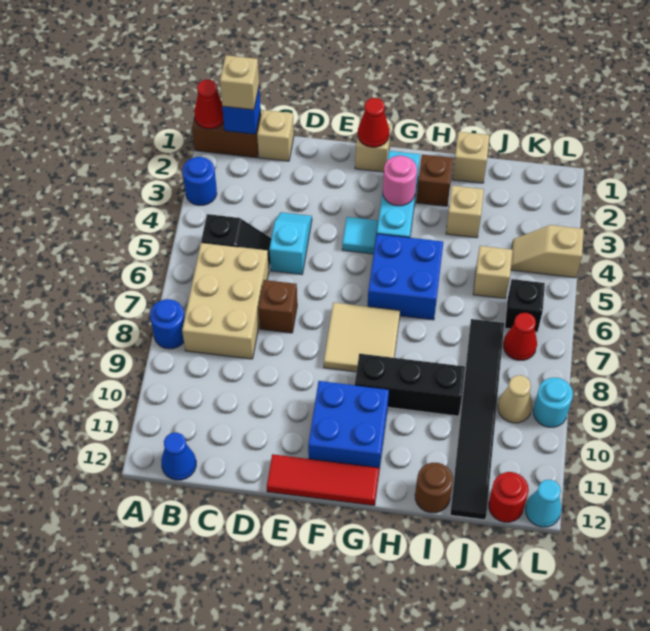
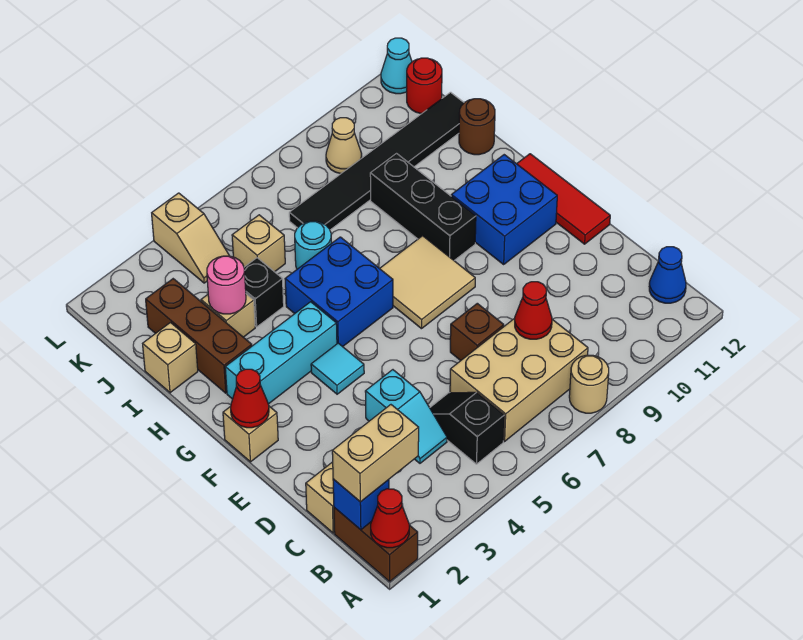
blue round brick A3 level 1 -> none
blue round brick A8 level 1 -> tan round brick A8 level 1
tan brick B1 level 3 -> tan brick B1:B2 level 3
cyan slope D4:D5 level 1 top 5 -> cyan slope C4:D4 level 1 top D
pink round brick G3 level 2 -> pink round brick I3 level 2
brown brick H2 level 1 -> brown brick H2:J2 level 1
black brick K6 level 1 -> black brick I4 level 1
red cone K7 level 1 -> red cone C8 level 2
cyan round brick L9 level 1 -> cyan round brick I6 level 1

